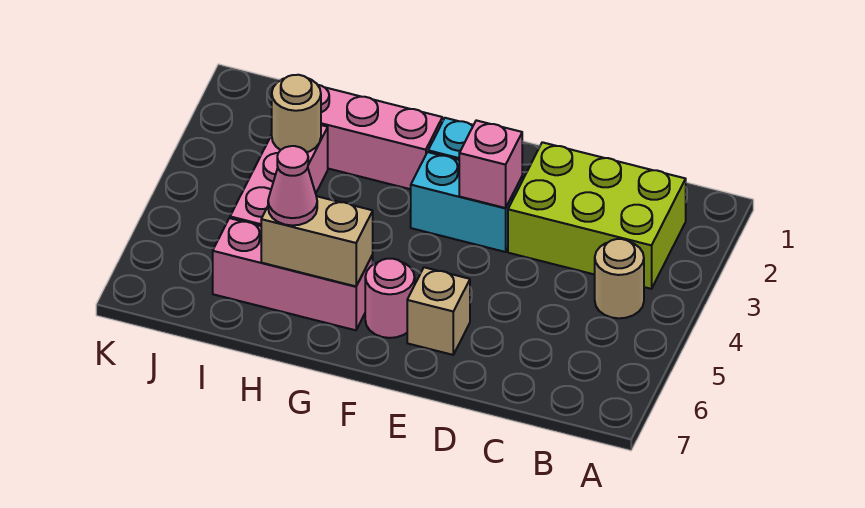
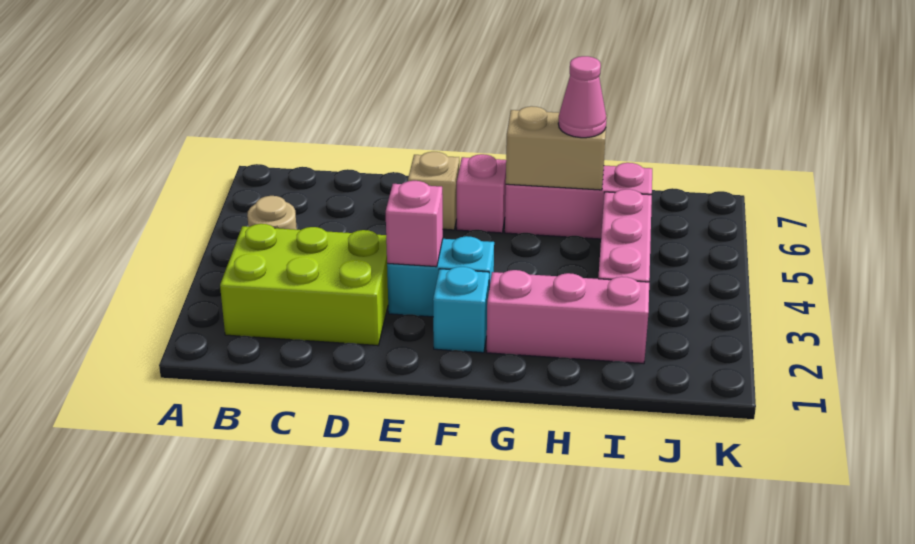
pink round brick F6 level 1 -> pink brick F6 level 1
tan round brick I3 level 2 -> none

